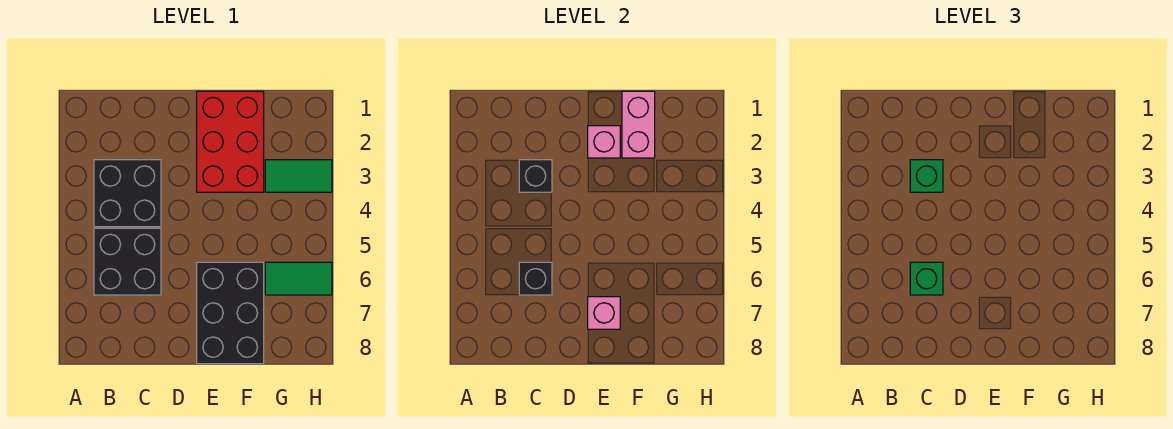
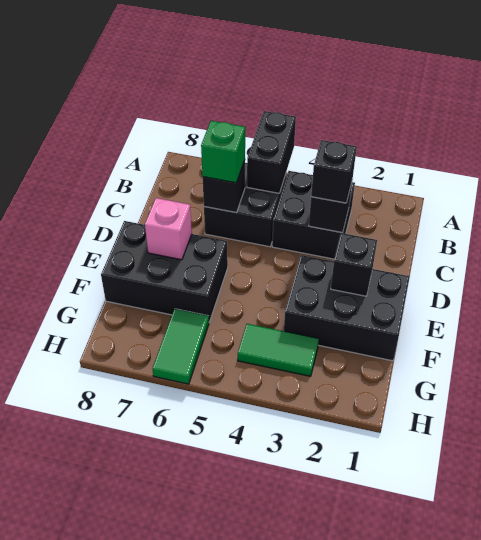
none -> black brick A5:B5 level 2
green brick C3 level 3 -> black brick C3 level 3
red brick E1:F3 level 1 -> black brick E1:F3 level 1
pink brick E2 level 2 -> black brick E2 level 2
pink brick F1:F2 level 2 -> none
green tile G3:H3 level 1 -> green tile G3:G4 level 1

